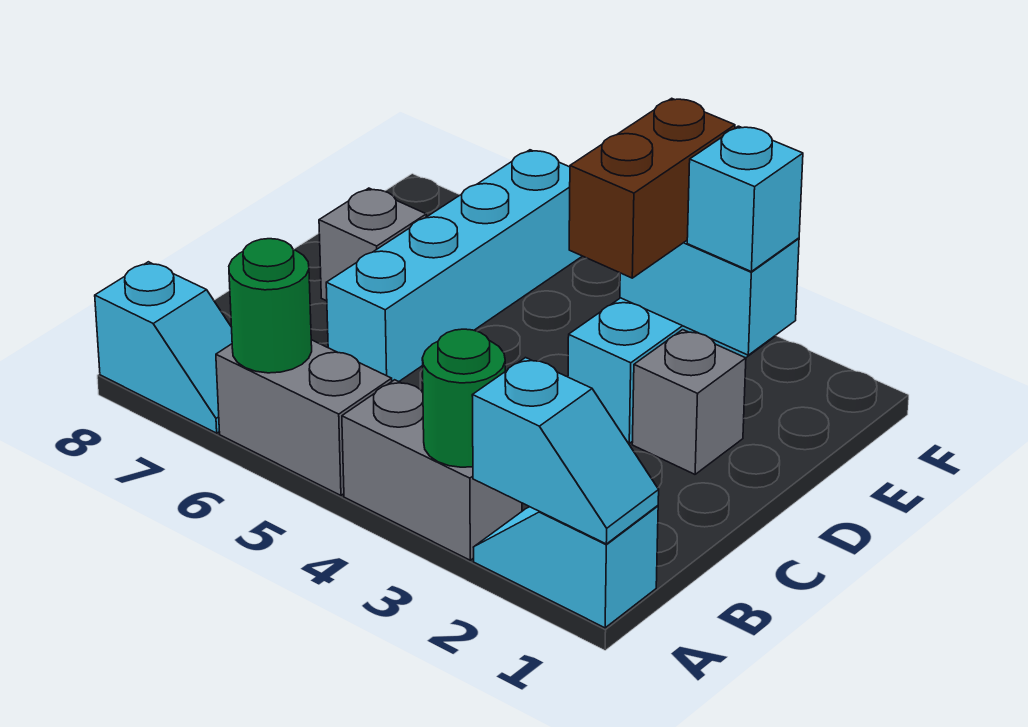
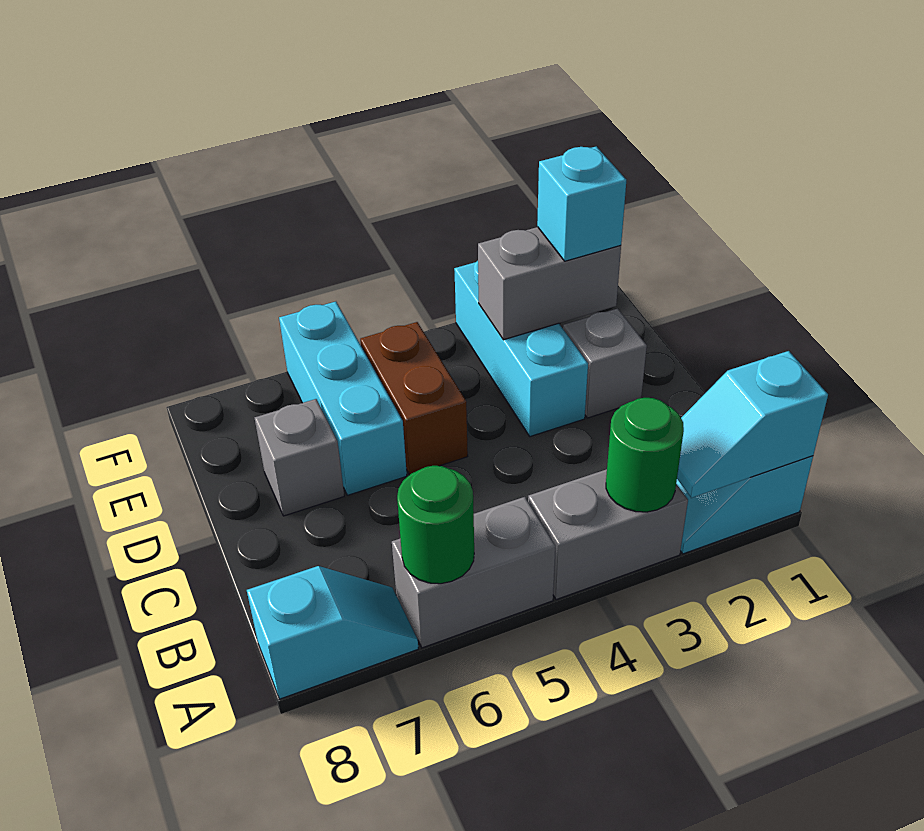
cyan slope A1:A2 level 2 top 2 -> cyan slope A1:A2 level 2 top 1
cyan brick C6:F6 level 1 -> cyan brick D6:F6 level 1
brown brick D3:E3 level 3 -> brown brick D5:E5 level 1
cyan brick E2:E3 level 2 -> grey brick E2:E3 level 2

